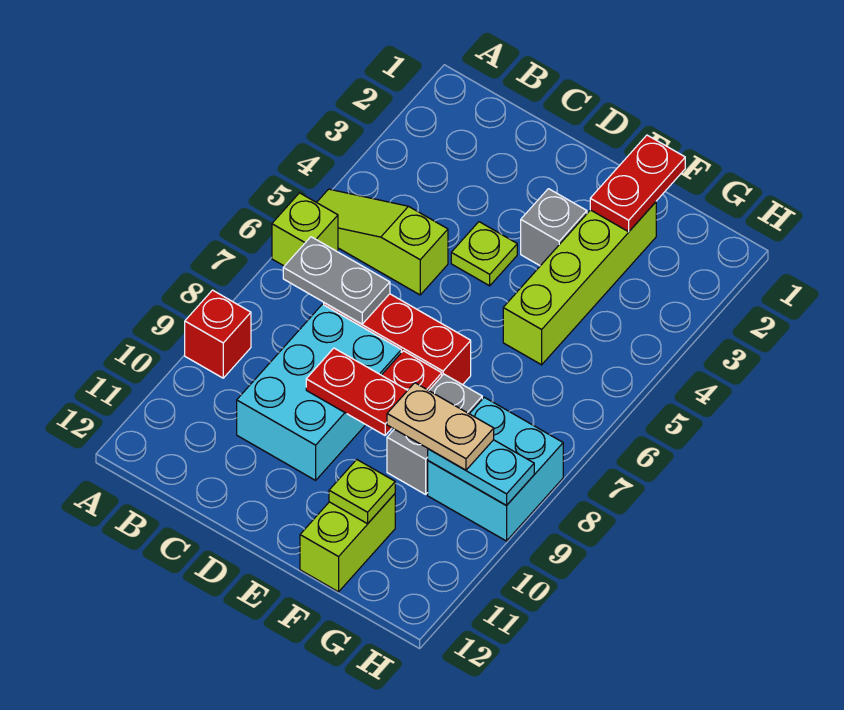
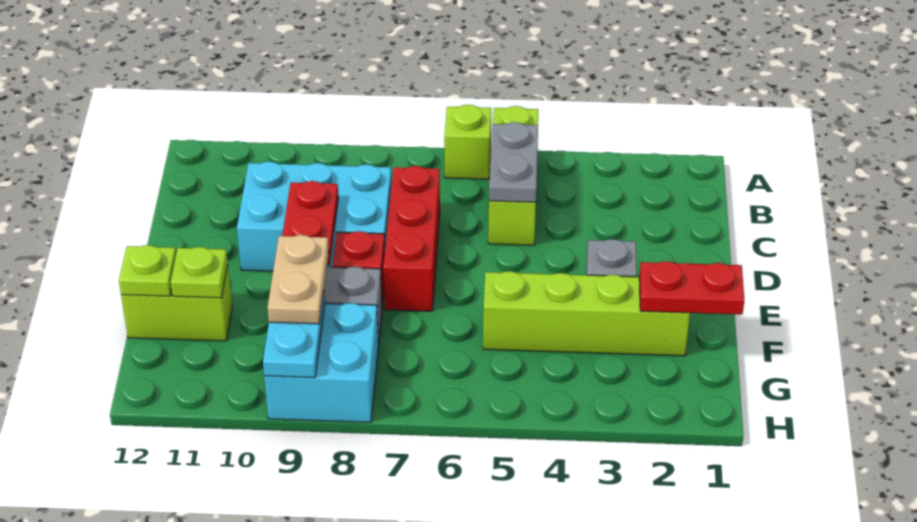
lime slope A5:C5 level 1 top C -> lime brick A5:C5 level 1
red brick A9 level 1 -> none
grey plate B7:C7 level 2 -> grey plate B5:C5 level 2
lime plate D4 level 1 -> lime plate F12 level 2

